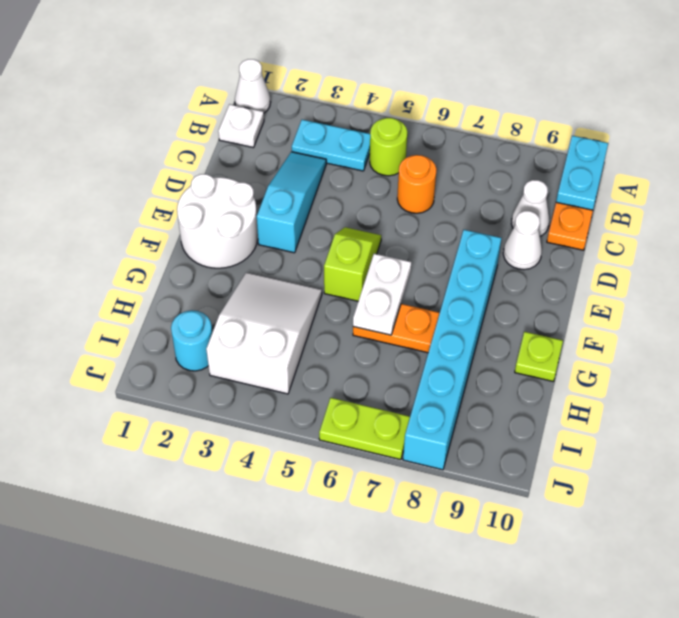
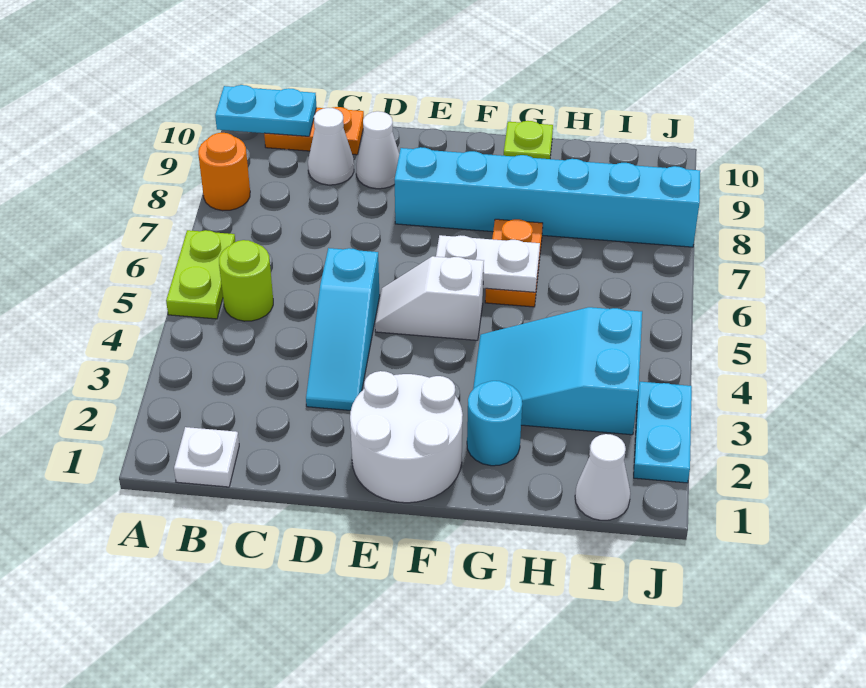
white cone A1 level 1 -> white cone I1 level 1
cyan plate B3:B4 level 1 -> cyan plate J2:J3 level 1
cyan slope C3:E3 level 1 top E -> cyan slope D3:D5 level 1 top 5
orange round brick C6 level 1 -> orange round brick A8 level 1
lime slope E5:F5 level 1 top F -> white slope E5:F5 level 1 top F
white slope G3:I4 level 1 top I -> cyan slope G3:I4 level 1 top I
cyan round brick I2 level 1 -> cyan round brick G2 level 1
lime plate J6:J7 level 1 -> lime plate A5:A6 level 1

